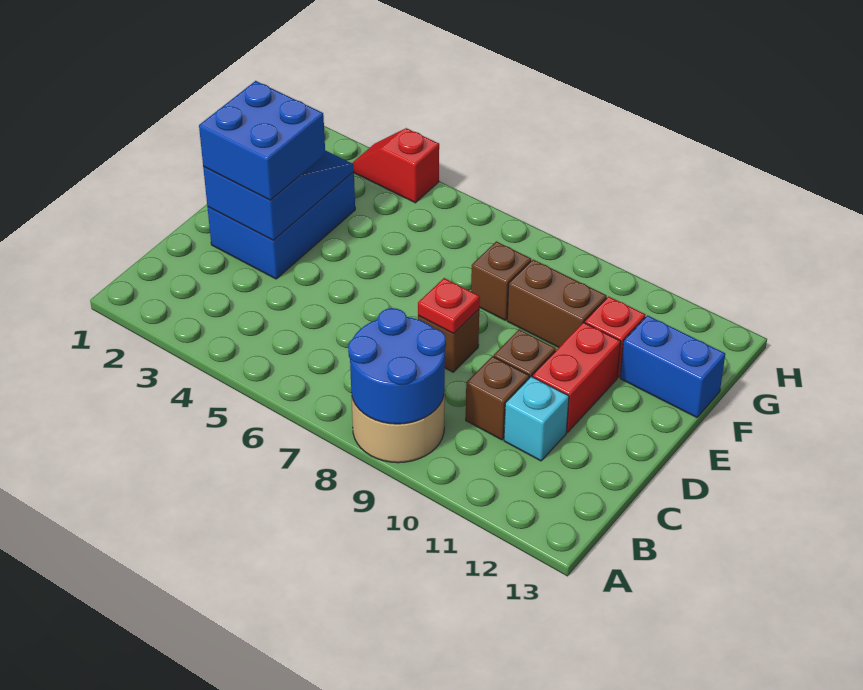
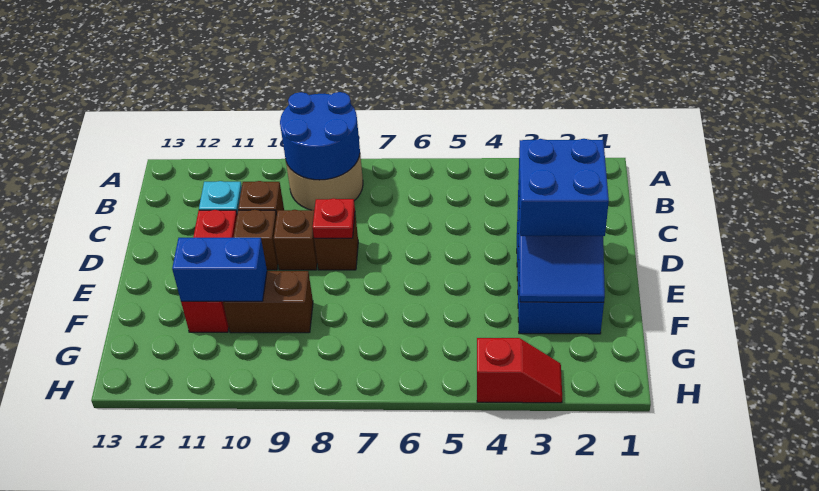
brown brick F8 level 1 -> brown brick D9 level 1
blue brick F12:F13 level 1 -> blue brick F10:F11 level 2

